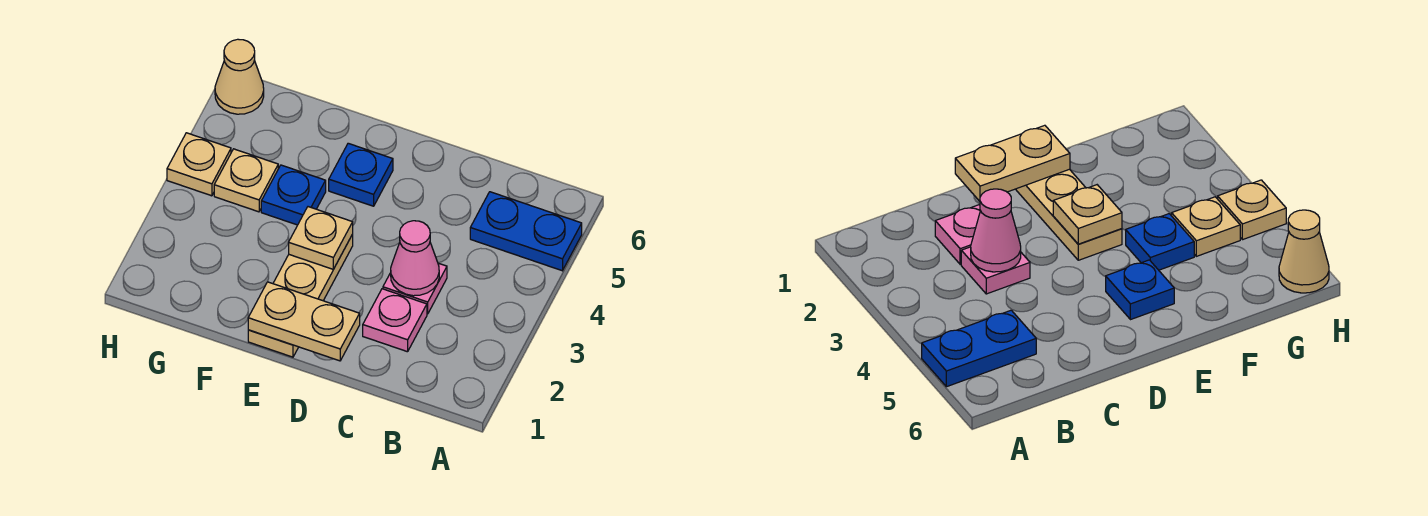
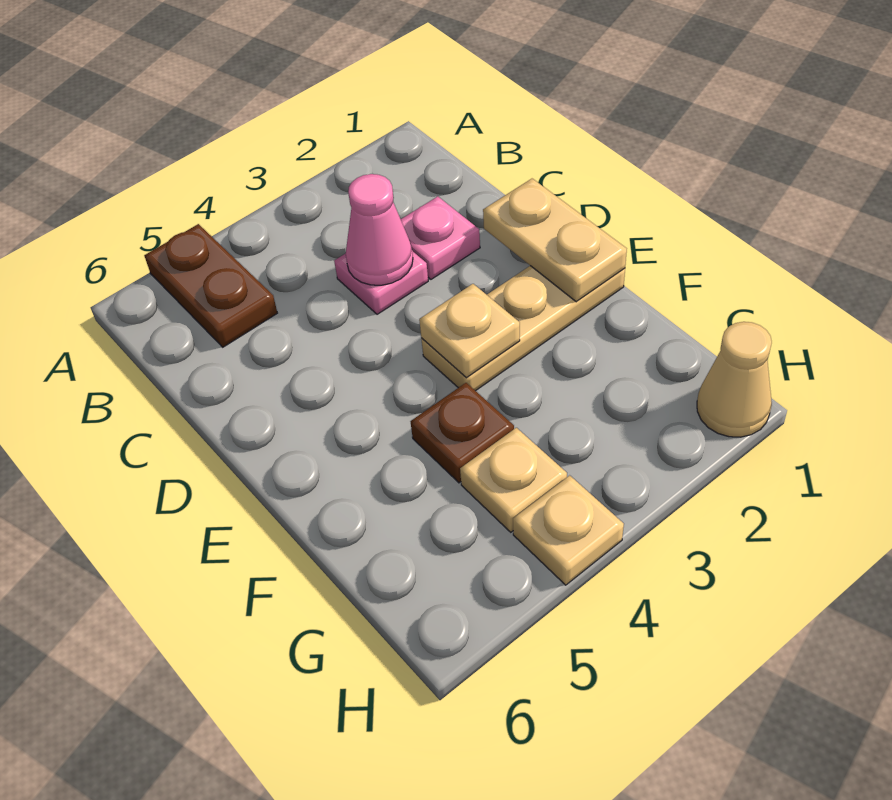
blue plate A5:B5 level 1 -> brown plate A5:B5 level 1
blue plate E5 level 1 -> none
blue plate F4 level 1 -> brown plate F4 level 1
tan cone H6 level 1 -> tan cone H1 level 1

